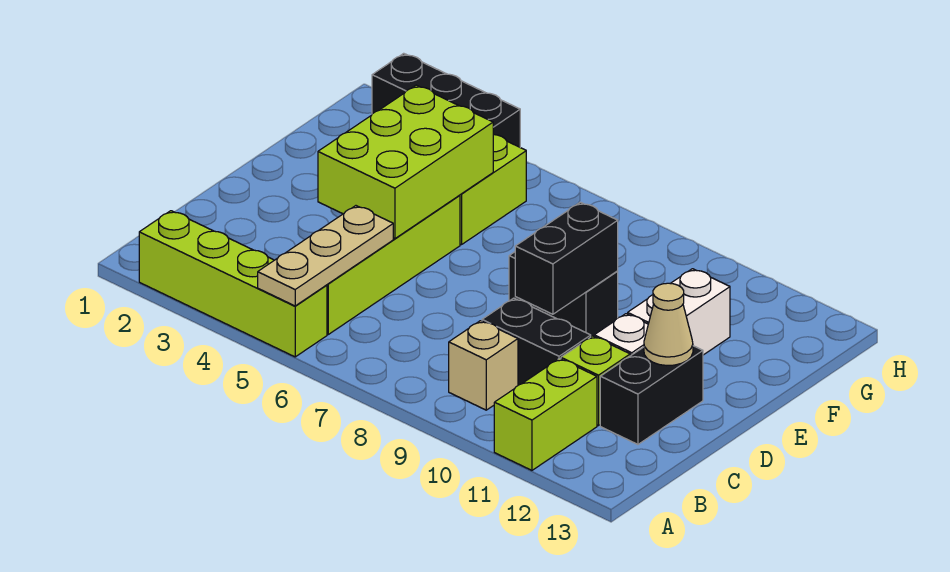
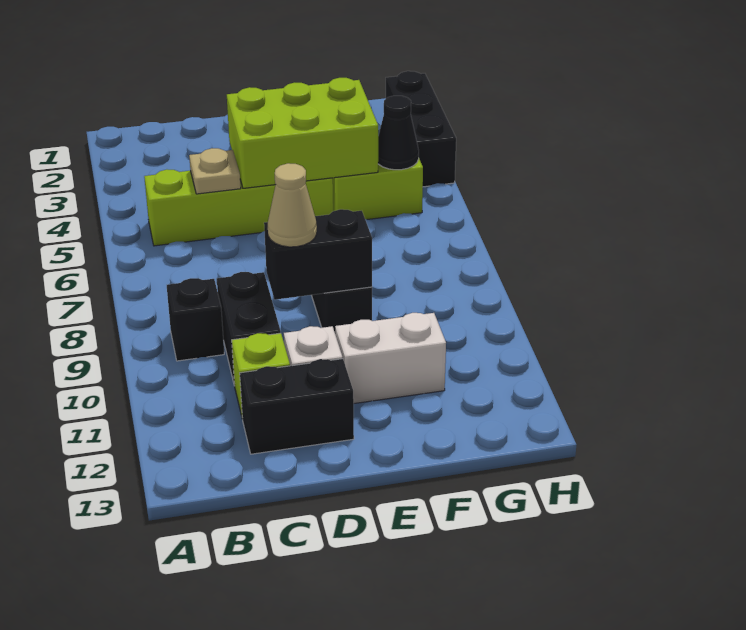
lime brick A2:A5 level 1 -> none
tan plate A5:C5 level 2 -> tan plate C5 level 2
lime brick A11:B11 level 1 -> none
tan brick B9 level 1 -> black brick B9 level 1
tan cone D12 level 2 -> tan cone D9 level 3
none -> black cone G5 level 2

